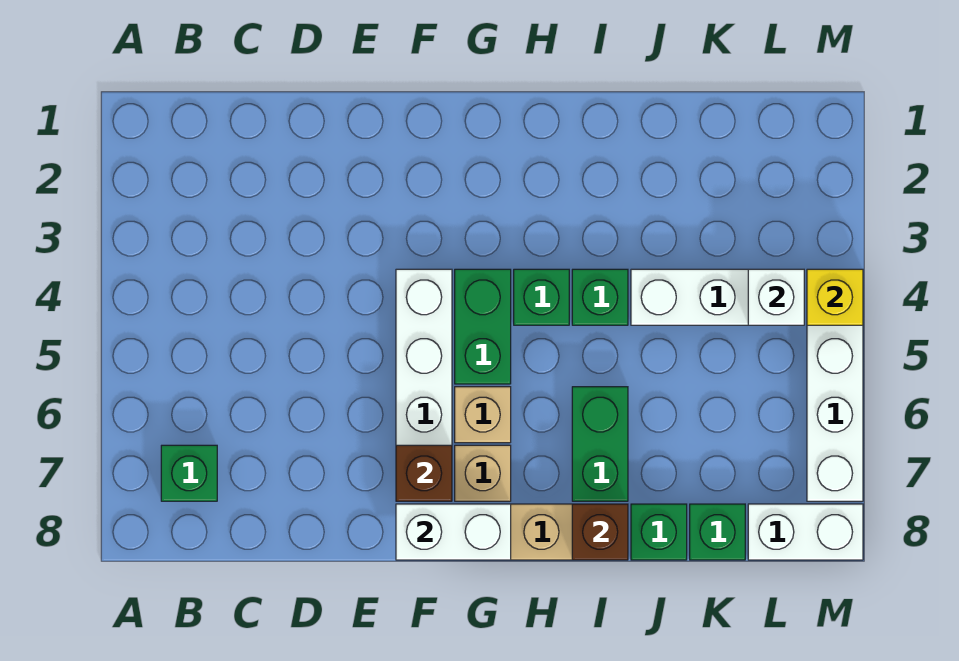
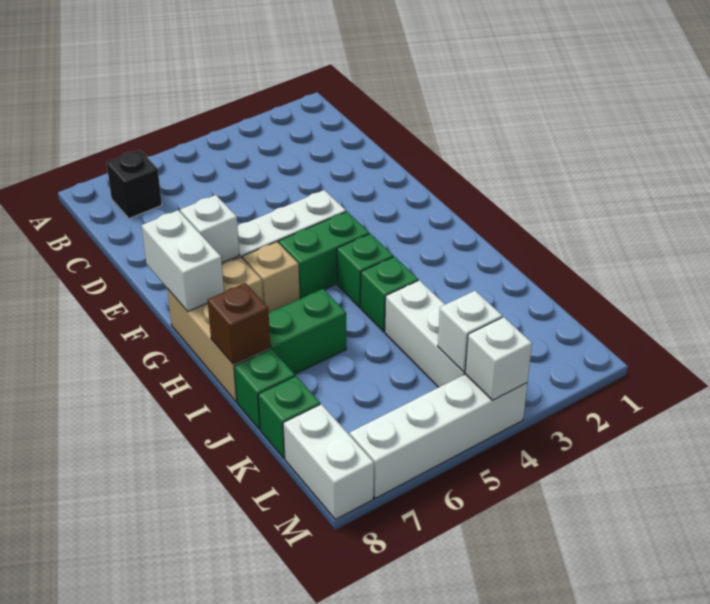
green brick B7 level 1 -> black brick B7 level 1
brown brick F7 level 2 -> white brick F7 level 2
yellow brick M4 level 2 -> white brick M4 level 2

